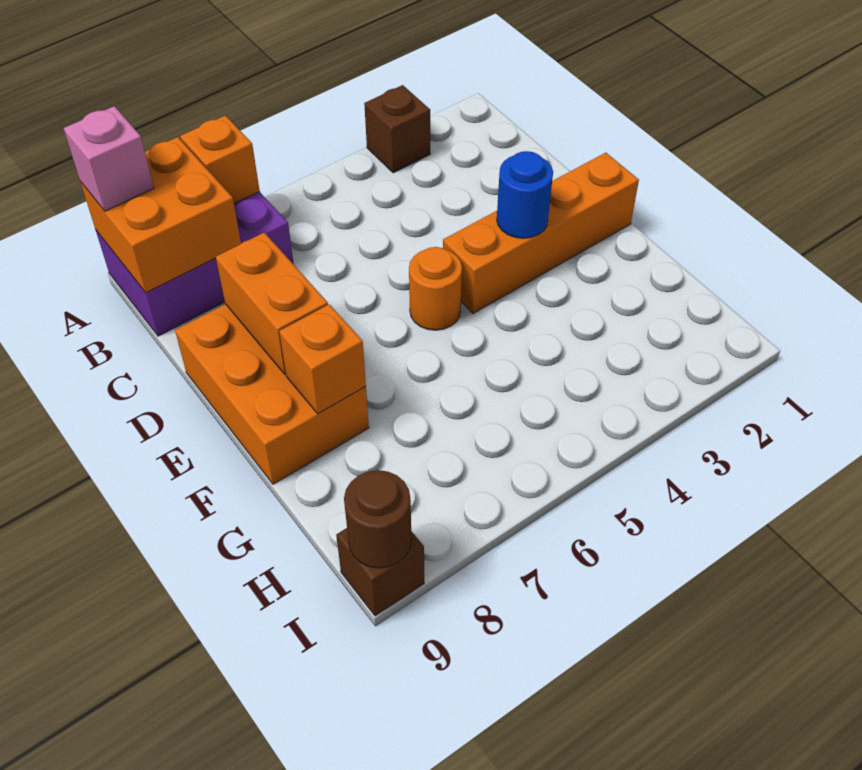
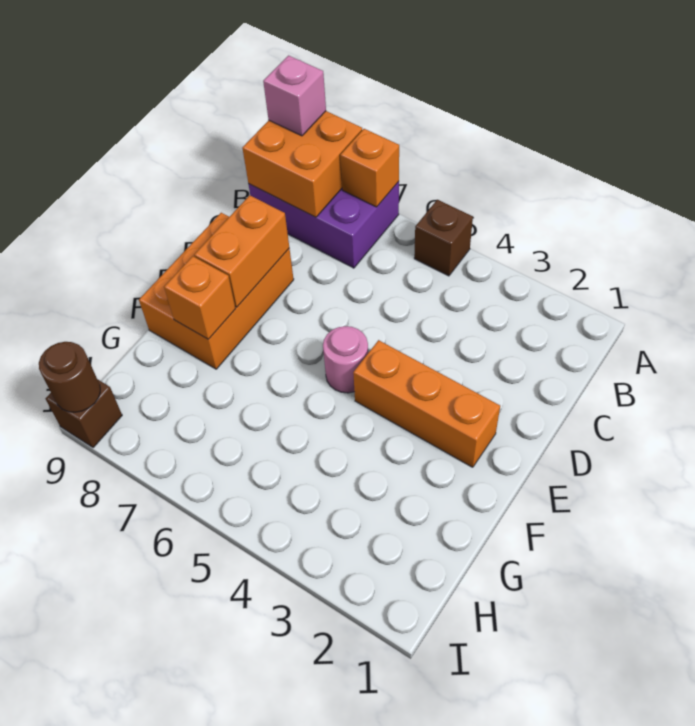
brown brick A3 level 1 -> brown brick A5 level 1
orange brick E1:E4 level 1 -> orange brick E2:E4 level 1
blue round brick E3 level 2 -> none
orange round brick E5 level 1 -> pink round brick E5 level 1

